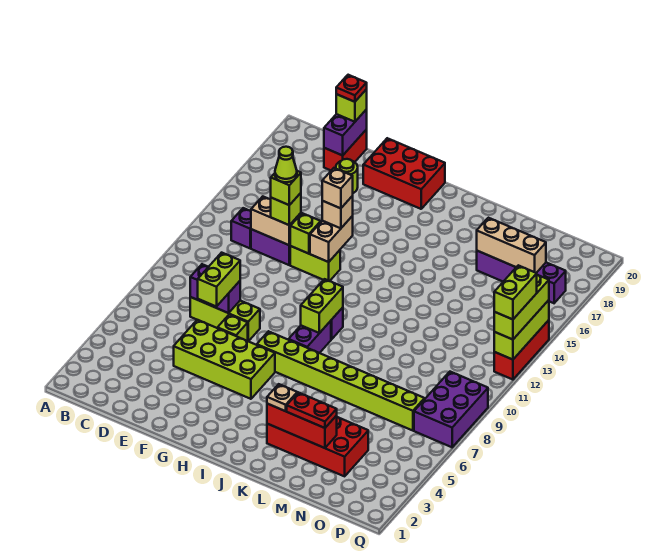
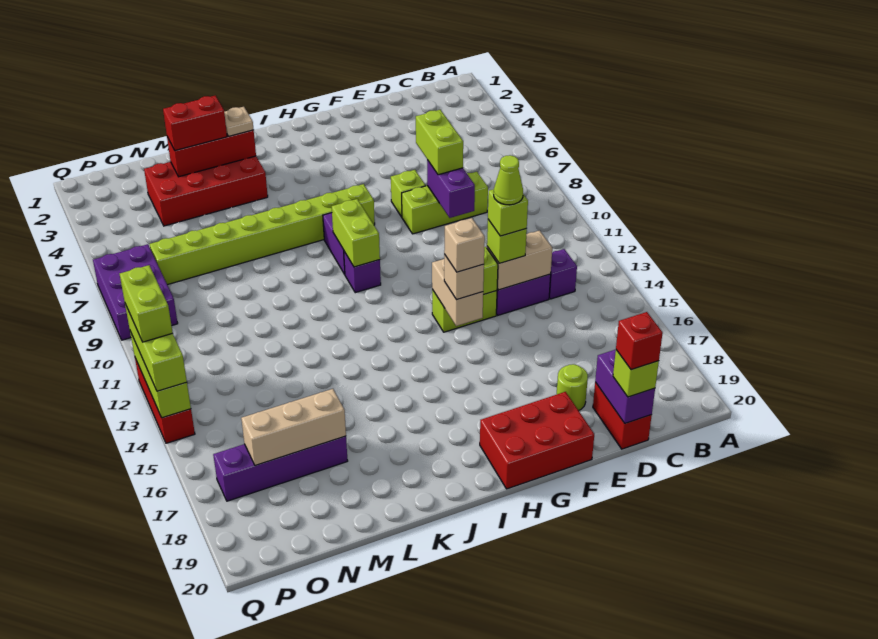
purple brick D8:E8 level 2 -> purple brick E8:E9 level 2
red plate D20 level 4 -> red brick D20 level 4
lime brick E5:H6 level 1 -> none
red plate L3:M3 level 3 -> red brick L3:M3 level 3

